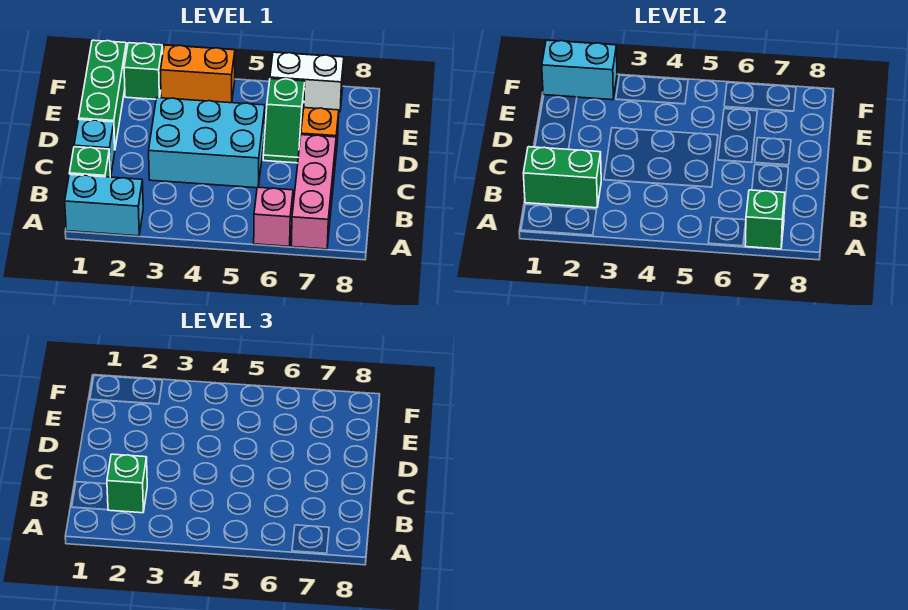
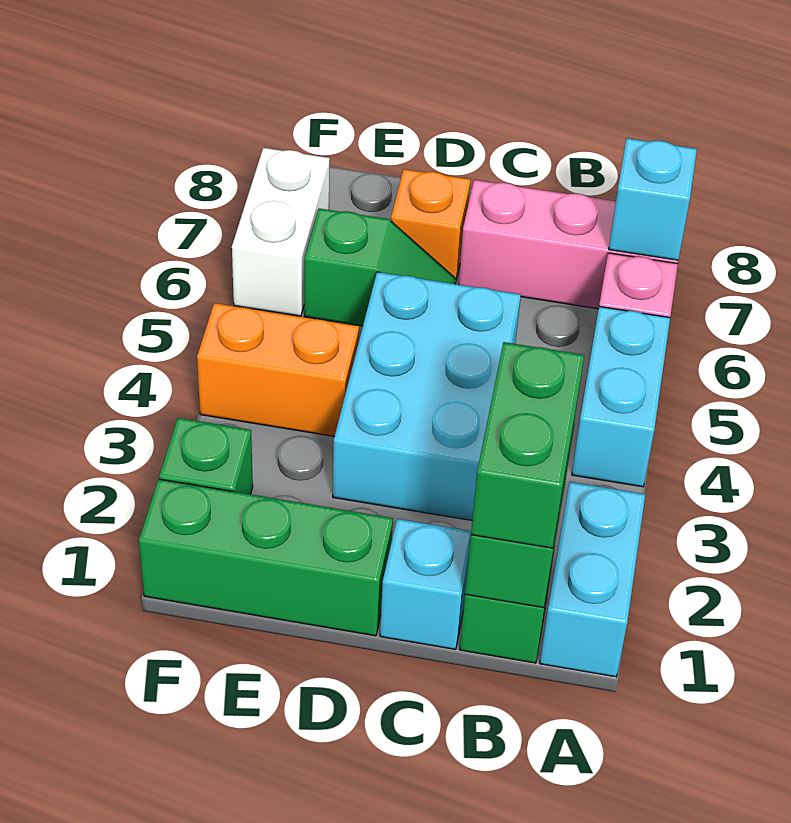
green brick A7 level 2 -> cyan brick A7 level 2
green brick B2 level 3 -> green brick B1:B2 level 3
cyan brick F1:F2 level 2 -> cyan brick A4:A5 level 1
orange brick F3:F4 level 1 -> orange brick E4:F4 level 1

